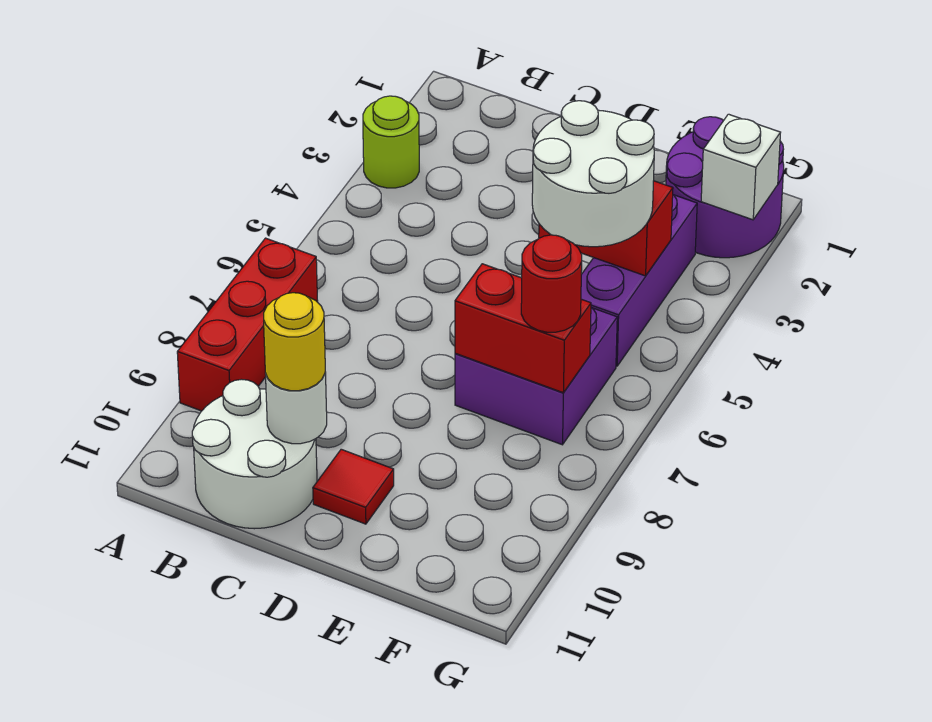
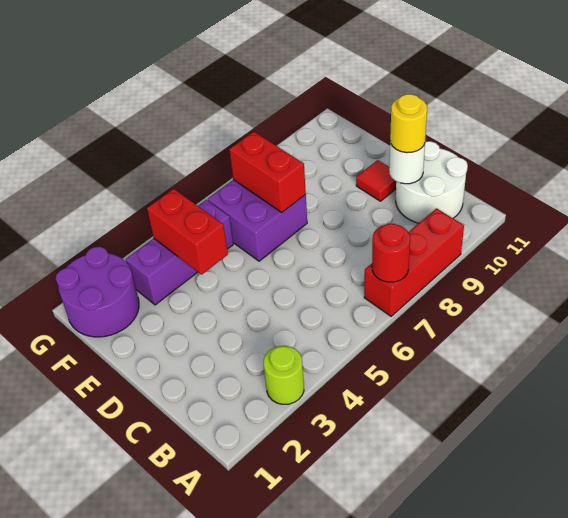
white round brick E4:F5 level 3 -> none
red round brick F7 level 3 -> red round brick A7 level 2
white brick G2 level 2 -> none

